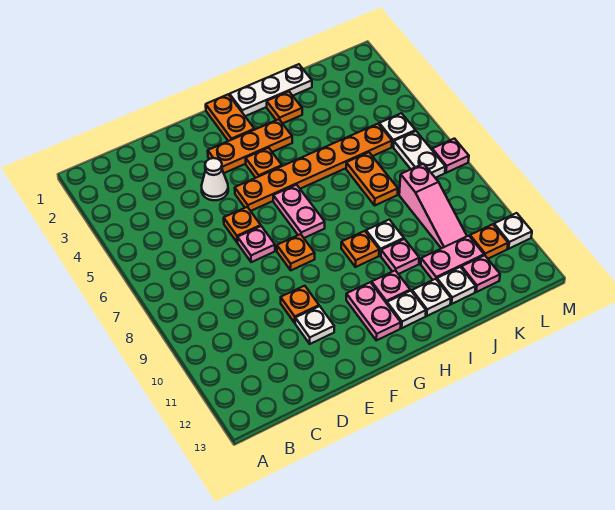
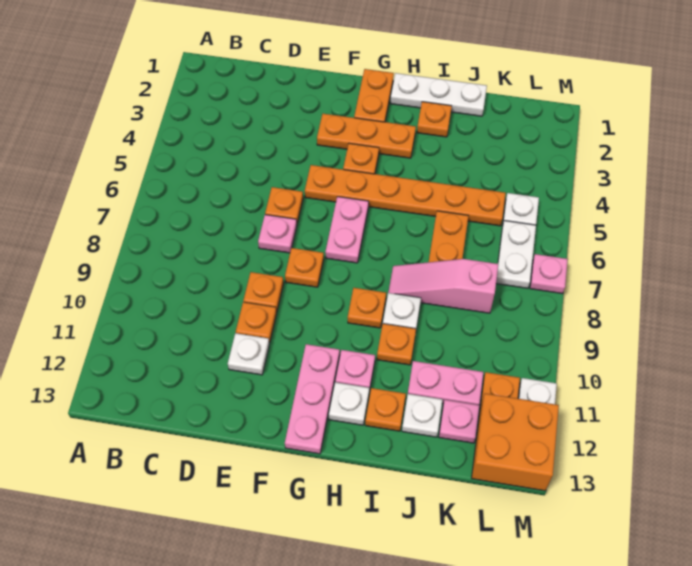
white cone E4 level 1 -> none
none -> orange plate E9 level 1
pink plate G11:G12 level 1 -> pink plate G11:G13 level 1
pink plate I10 level 1 -> orange plate I10 level 1
white plate I12 level 1 -> orange plate I12 level 1
pink slope K8:K10 level 1 top 8 -> pink slope I8:K8 level 1 top K
none -> orange brick L12:M13 level 1

